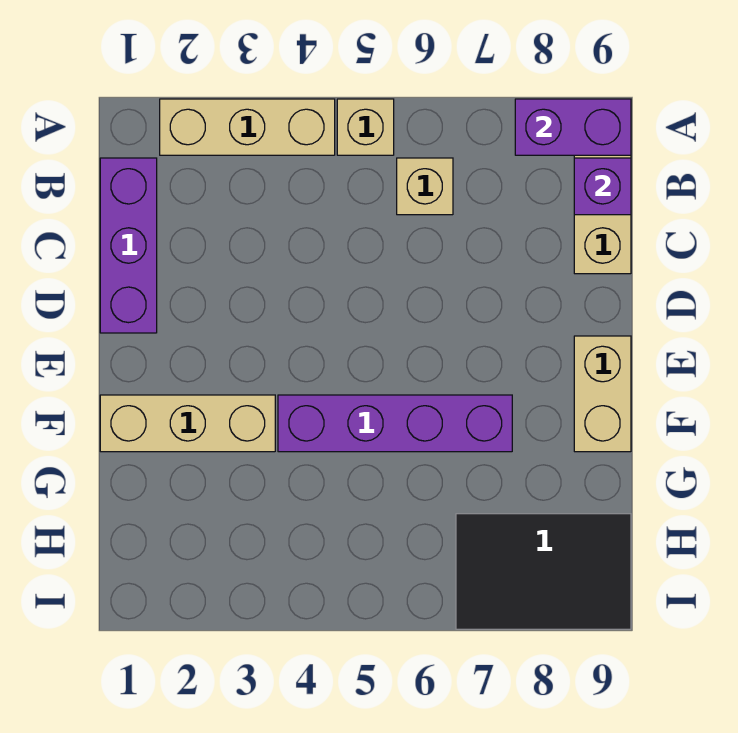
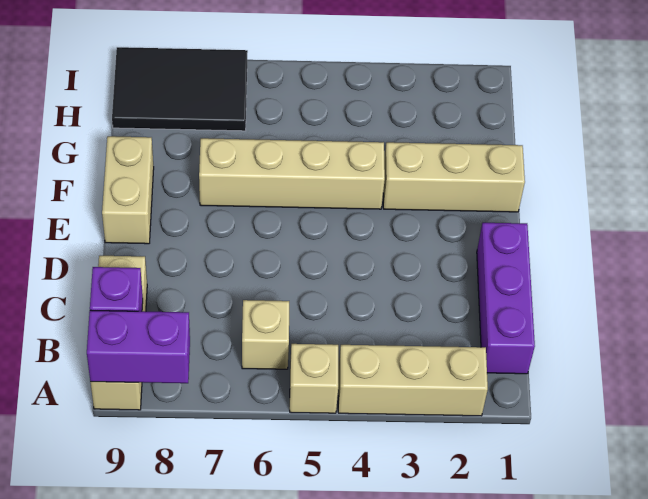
purple brick F4:F7 level 1 -> tan brick F4:F7 level 1

